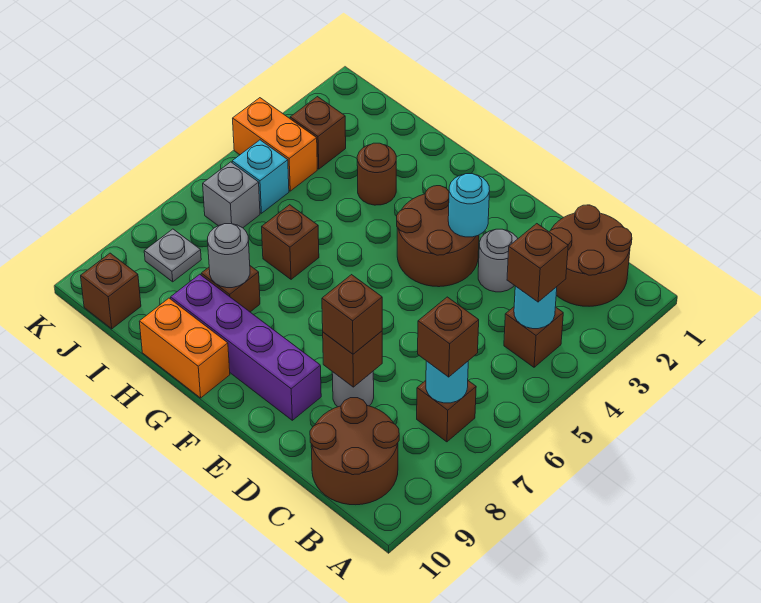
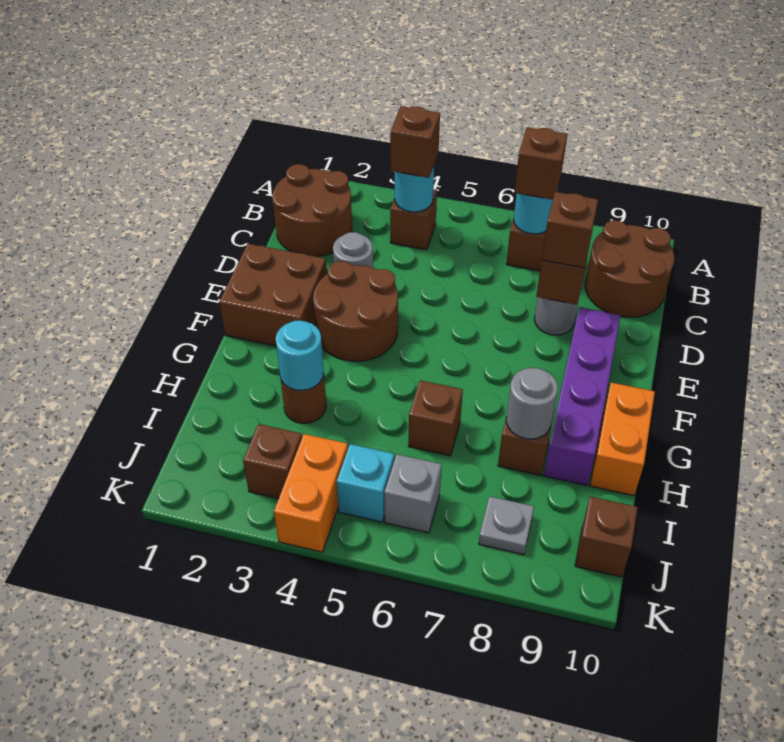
none -> brown brick E1:F2 level 1
cyan round brick E3 level 2 -> cyan round brick H3 level 2

